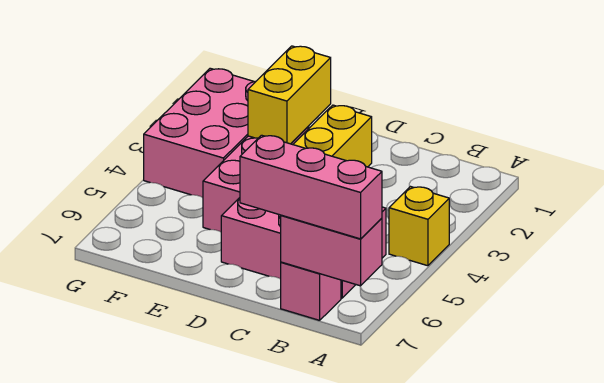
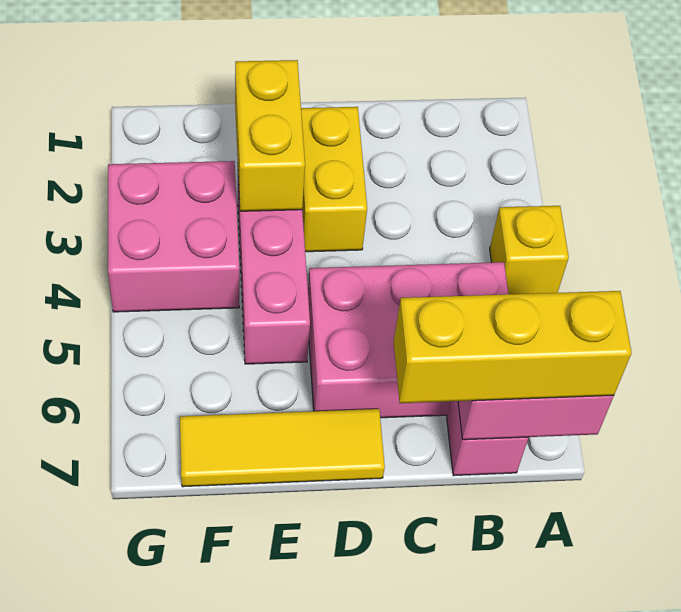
pink brick A7:C7 level 3 -> yellow brick A7:C7 level 3
none -> yellow tile D7:F7 level 1
pink brick F2:G4 level 1 -> pink brick F3:G4 level 1

